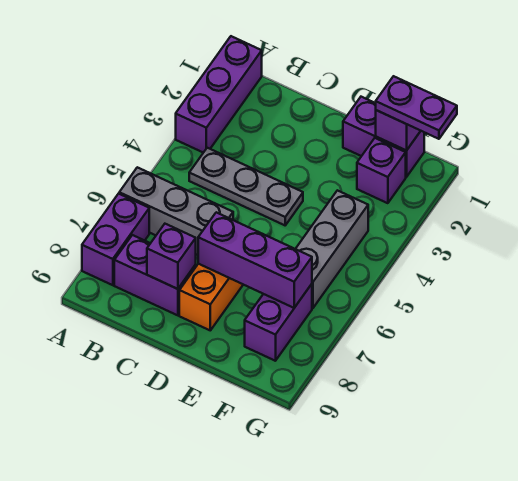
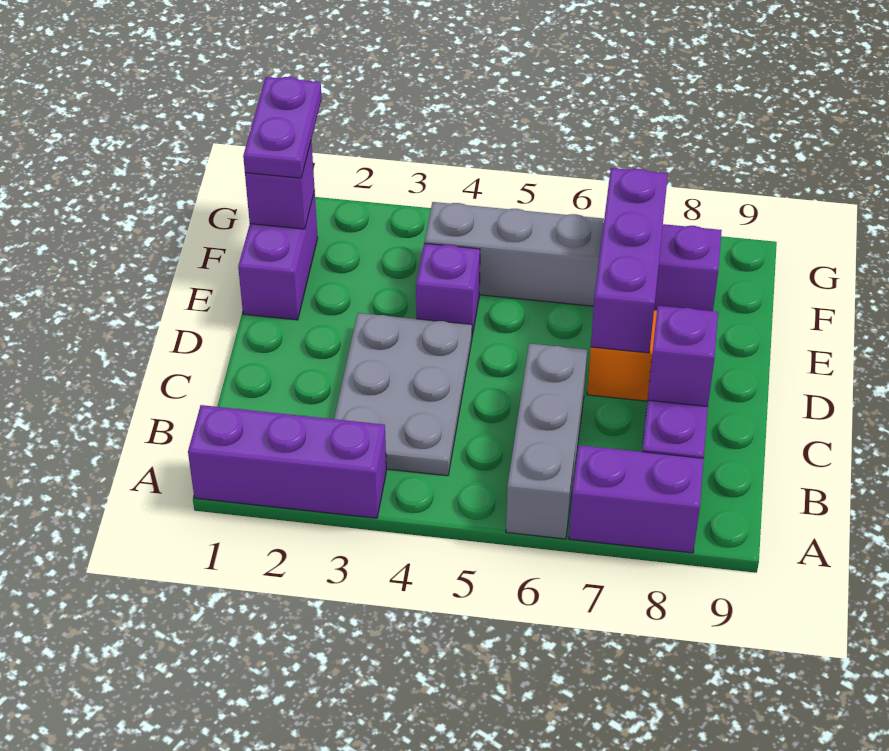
grey plate B4:D4 level 1 -> grey plate B3:D4 level 1
purple brick F2 level 1 -> purple brick E4 level 1

